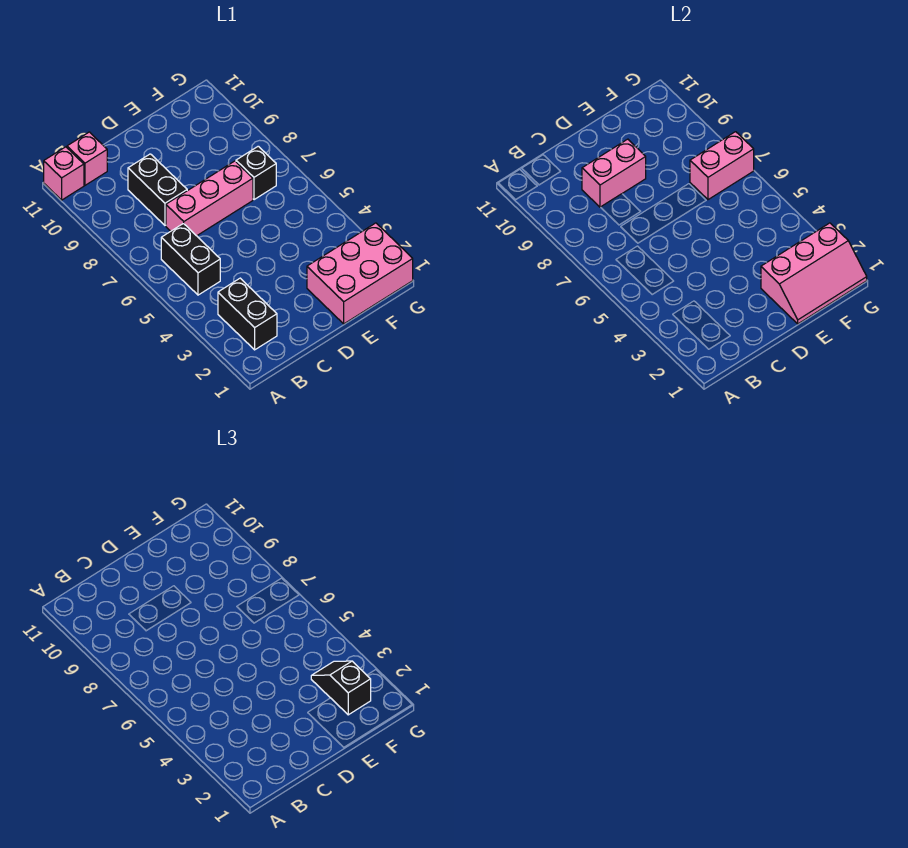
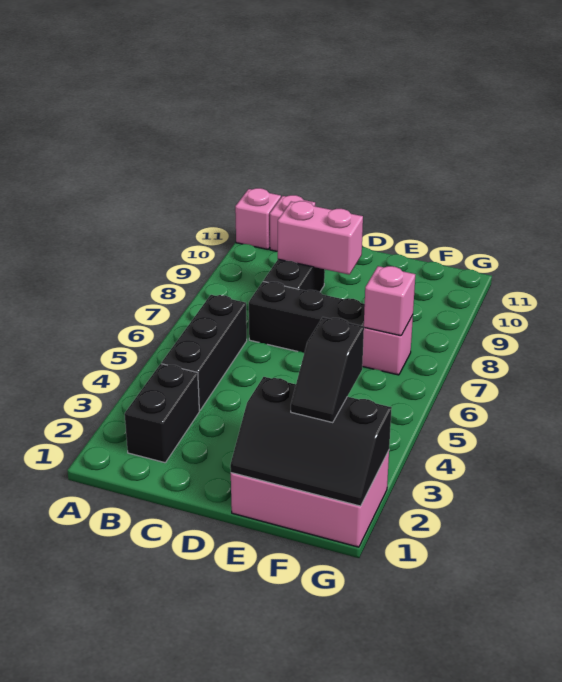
black brick B5:B6 level 1 -> black brick B4:B6 level 1
pink brick C7:E7 level 1 -> black brick C7:E7 level 1
pink slope E1:G2 level 2 top 2 -> black slope E1:G2 level 2 top 2
black slope F2:F3 level 3 top 2 -> black slope F2:F3 level 3 top 3
black brick F7 level 1 -> pink brick F7 level 1
pink brick F7:G7 level 2 -> pink brick F7 level 2

